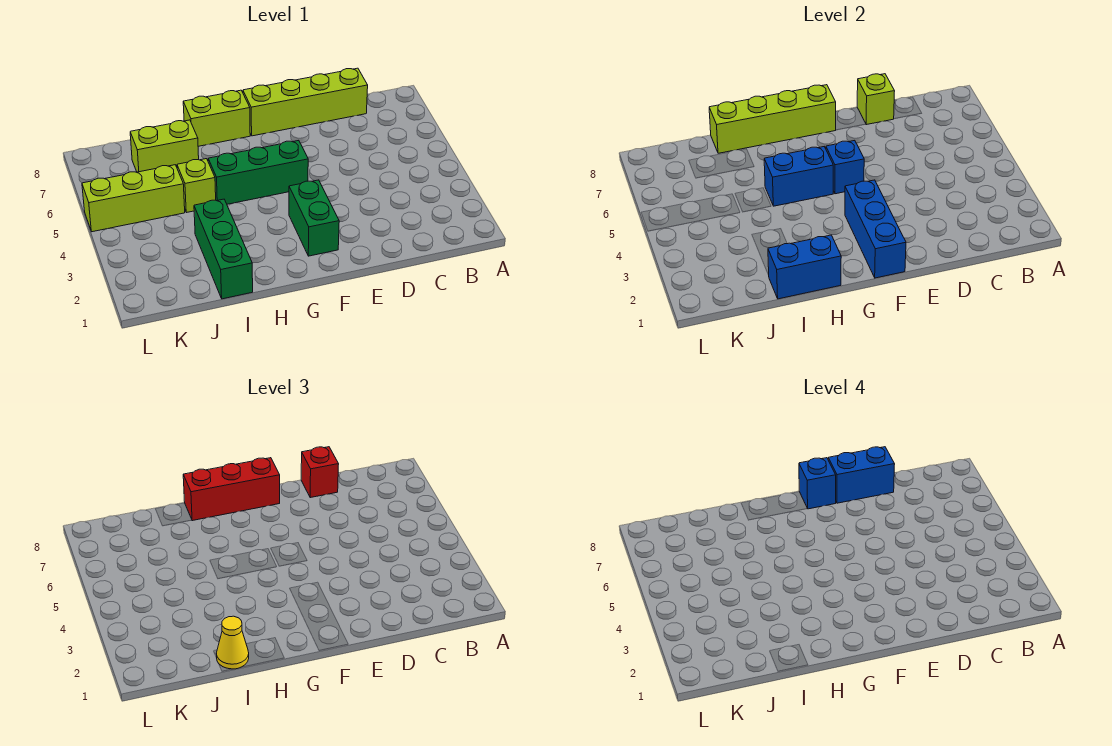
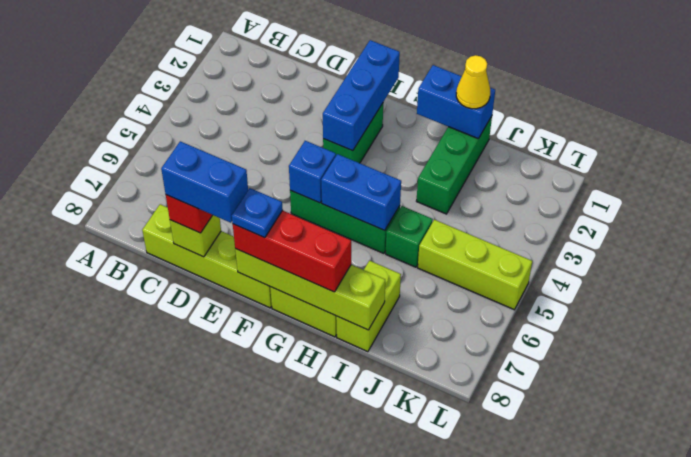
blue brick F8 level 4 -> blue plate F8 level 4
lime brick I5 level 1 -> green brick I5 level 1
lime brick I7:J7 level 1 -> lime brick I7:I8 level 1

